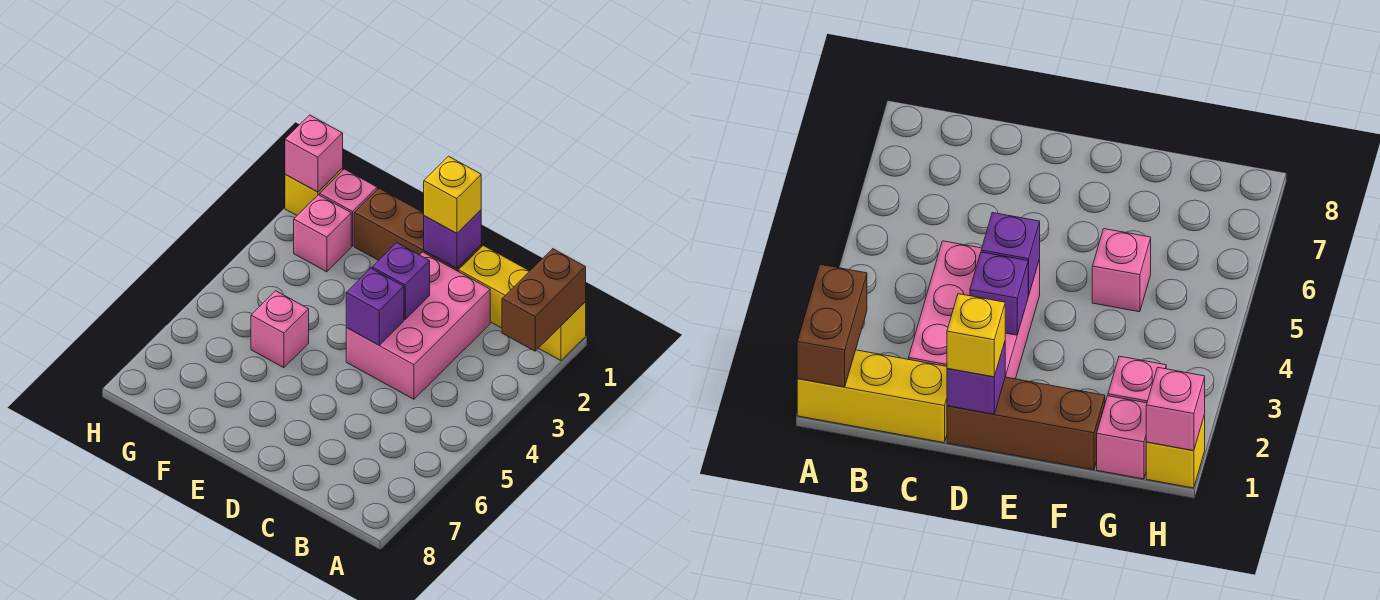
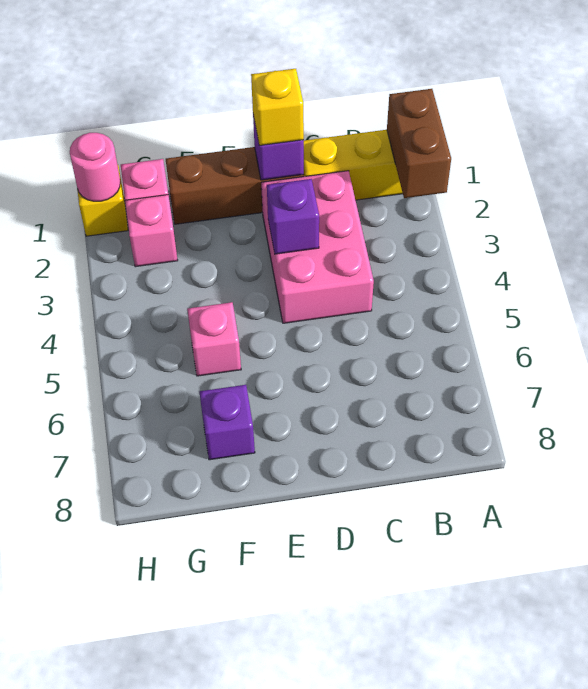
purple brick D4 level 2 -> purple brick F7 level 1
pink brick H1 level 2 -> pink round brick H1 level 2

